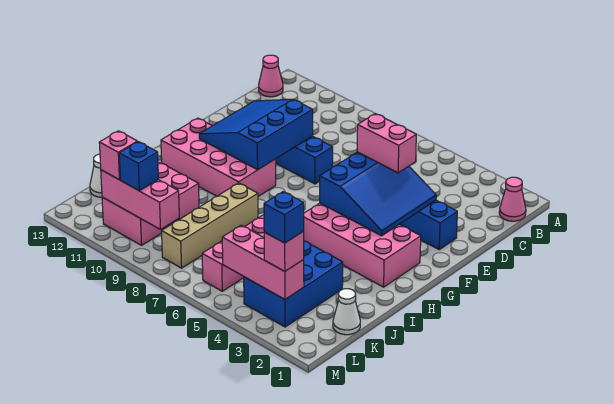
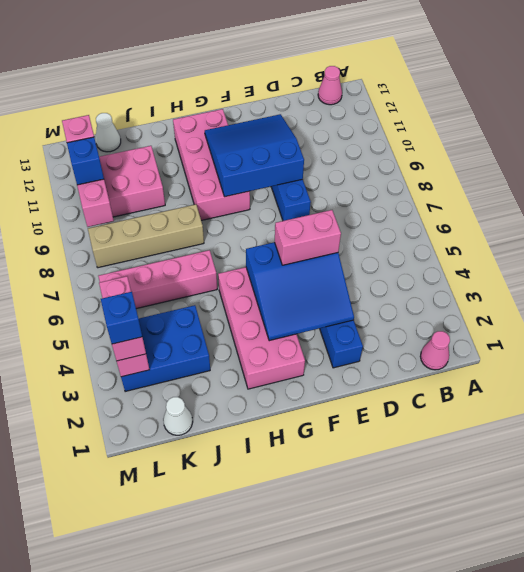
pink brick E4:E5 level 3 -> pink brick E5:F5 level 3

